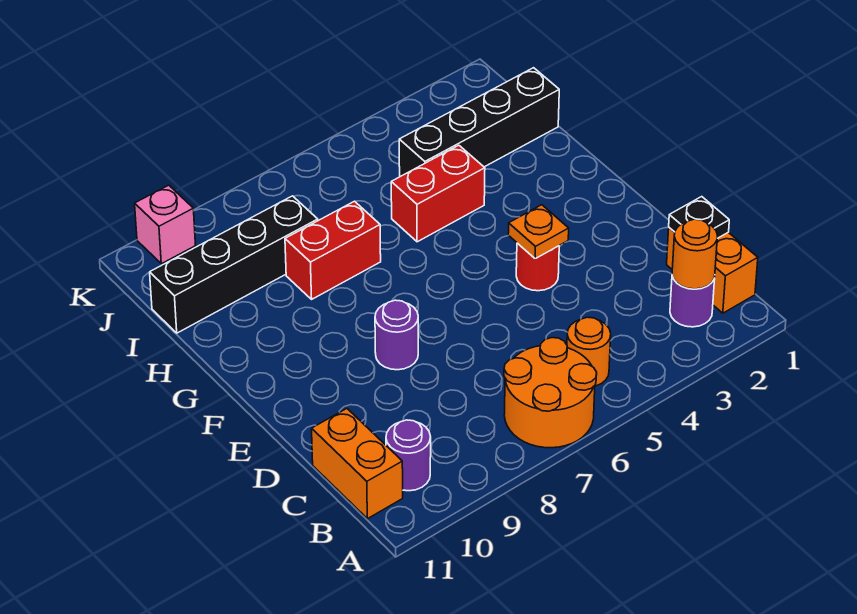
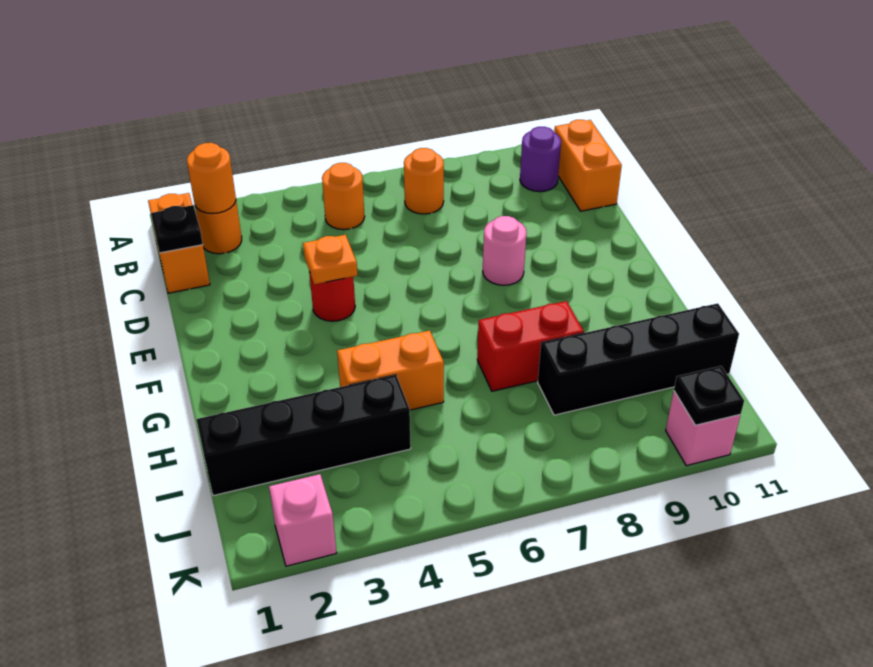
orange round brick A6:B7 level 1 -> orange round brick B7 level 1
purple round brick B2 level 1 -> orange round brick B2 level 1
purple round brick E8 level 1 -> pink round brick E8 level 1
red brick H4:H5 level 1 -> orange brick H4:H5 level 1
none -> pink brick K2 level 1
none -> black plate K10 level 2

